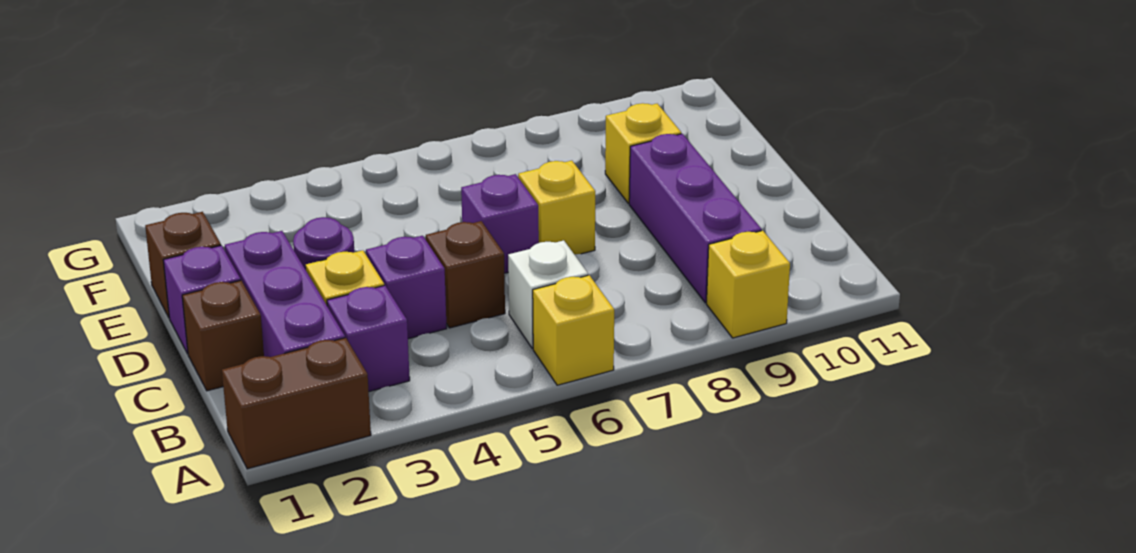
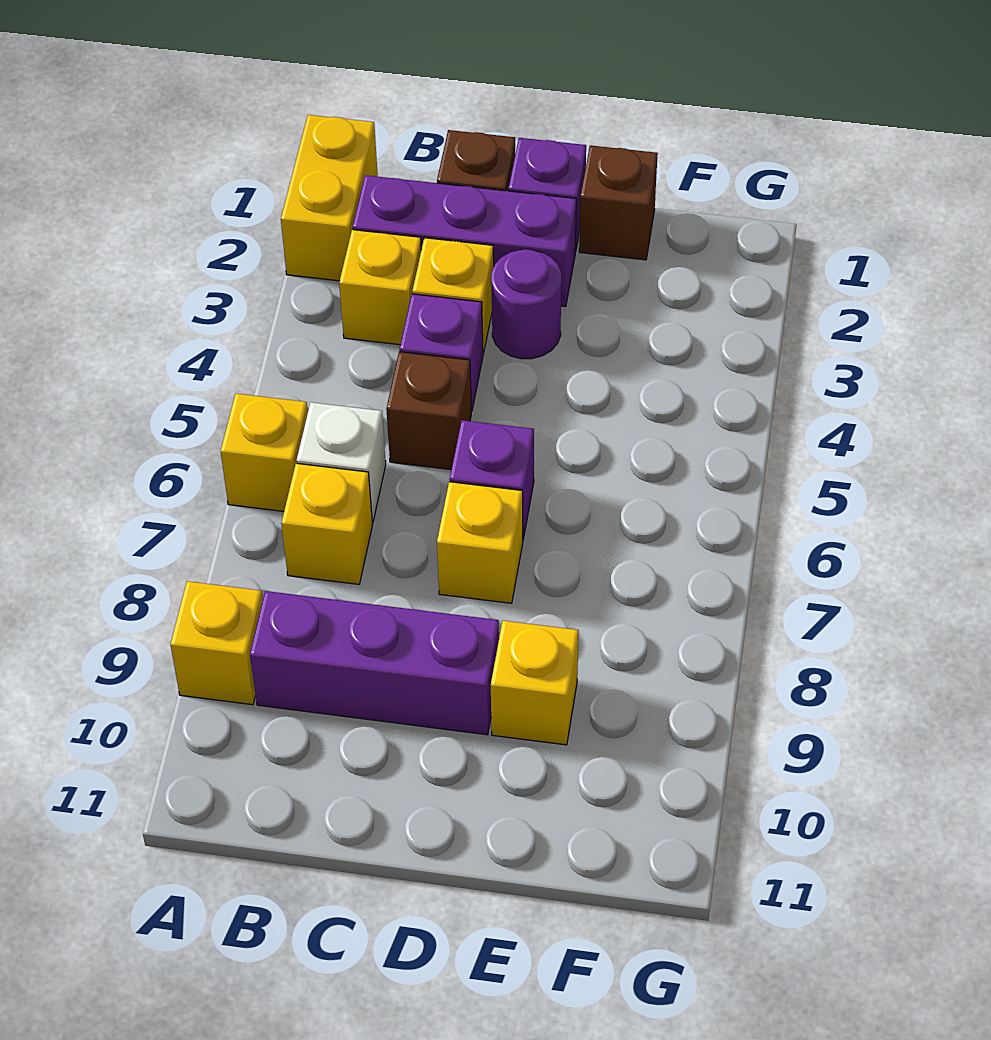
brown brick A1:A2 level 1 -> yellow brick A1:A2 level 1
purple brick B3 level 1 -> yellow brick B3 level 1
none -> yellow brick B7 level 1

